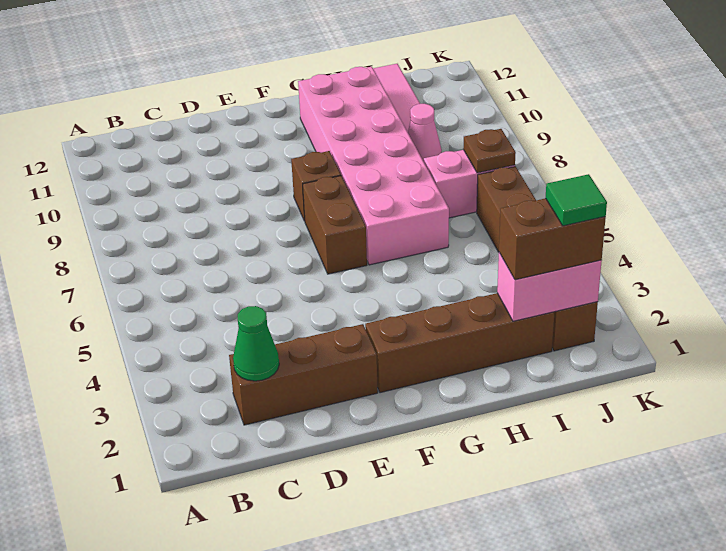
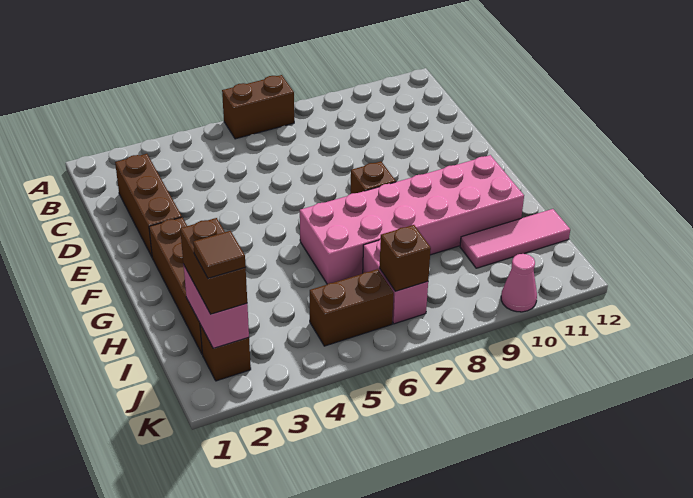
green cone C2 level 2 -> none
brown brick F6:F7 level 1 -> brown brick A6:A7 level 1
pink cone I9 level 1 -> pink cone K10 level 1
green tile J2 level 4 -> brown tile J2 level 4
brown plate J7 level 2 -> brown brick J7 level 2

